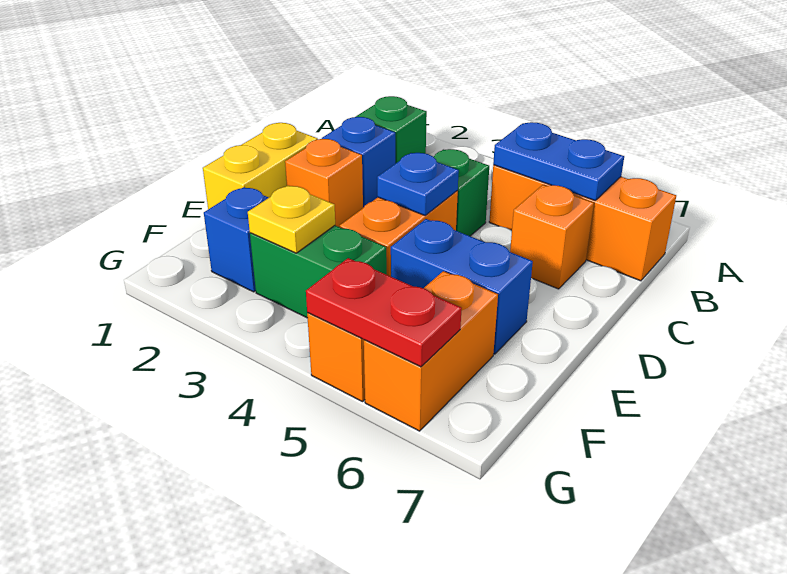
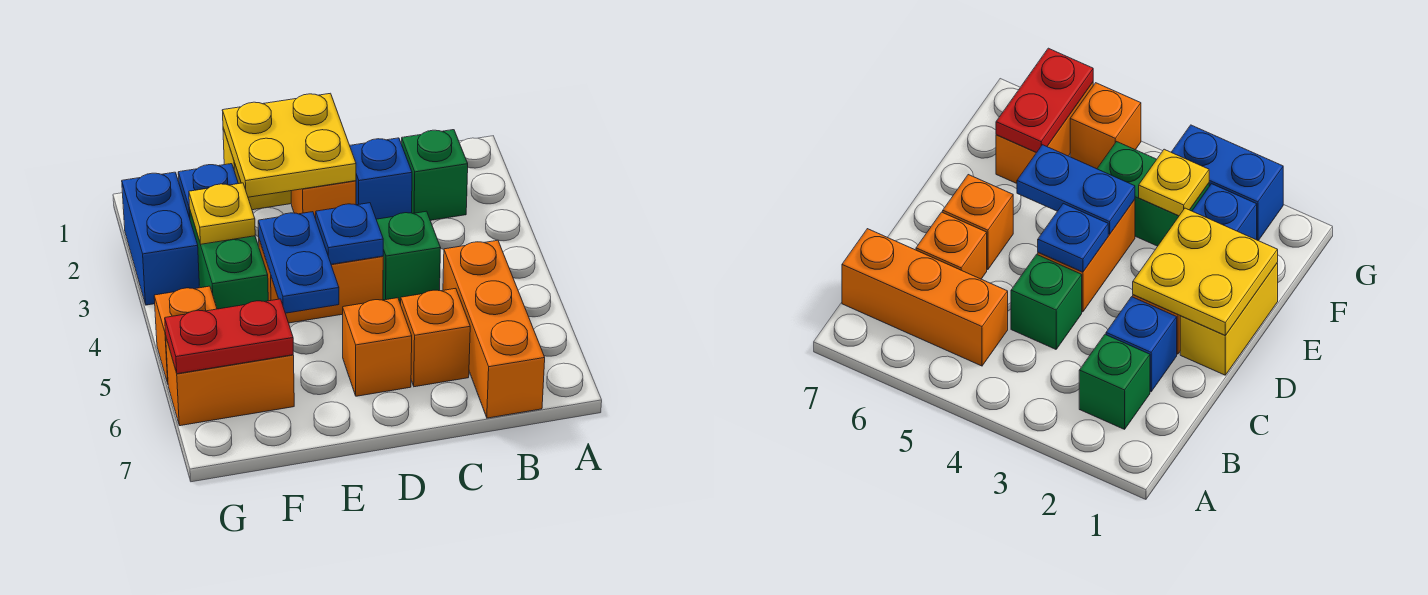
blue plate B5:B6 level 2 -> blue plate E4:E5 level 2
none -> yellow plate D1:E2 level 2
none -> orange brick D6 level 1
blue brick E5:E6 level 1 -> blue brick G2:G3 level 1
red plate G5:G6 level 2 -> red plate F6:G6 level 2

